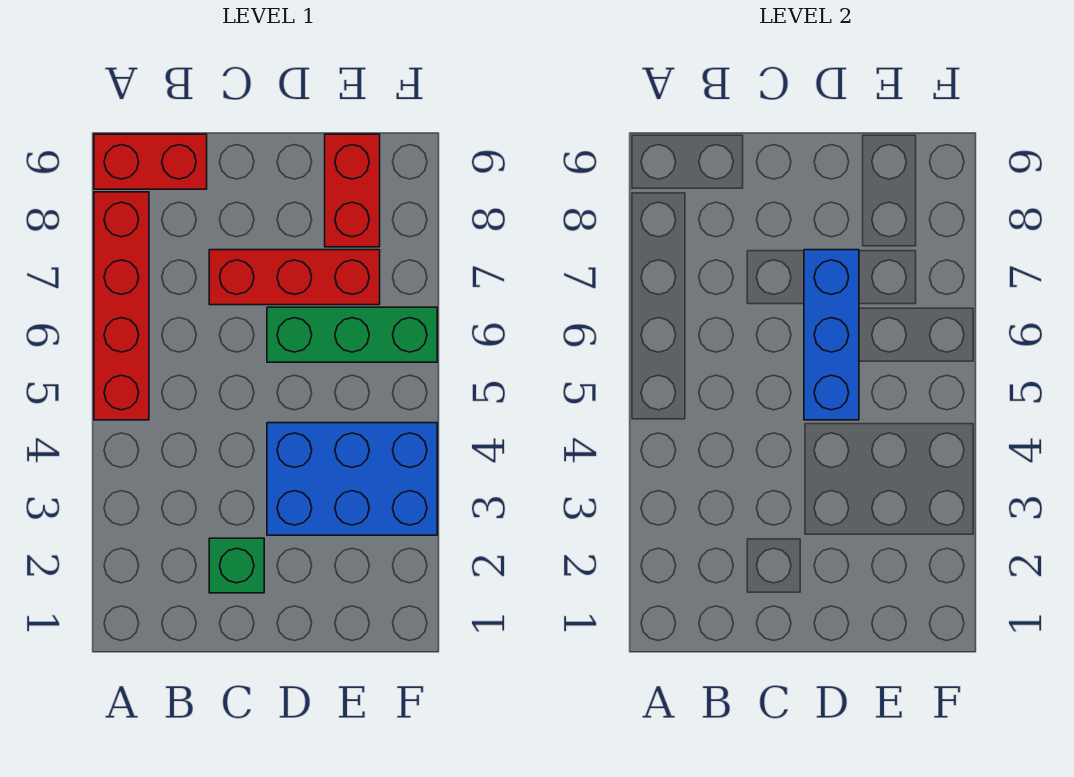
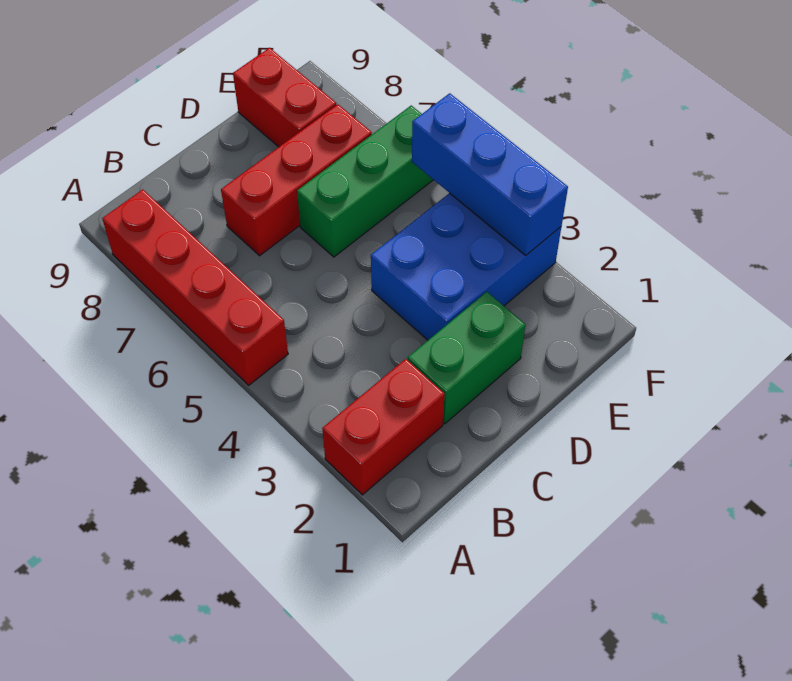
red brick A9:B9 level 1 -> red brick A2:B2 level 1
green brick C2 level 1 -> green brick C2:D2 level 1
blue brick D5:D7 level 2 -> blue brick F3:F5 level 2

